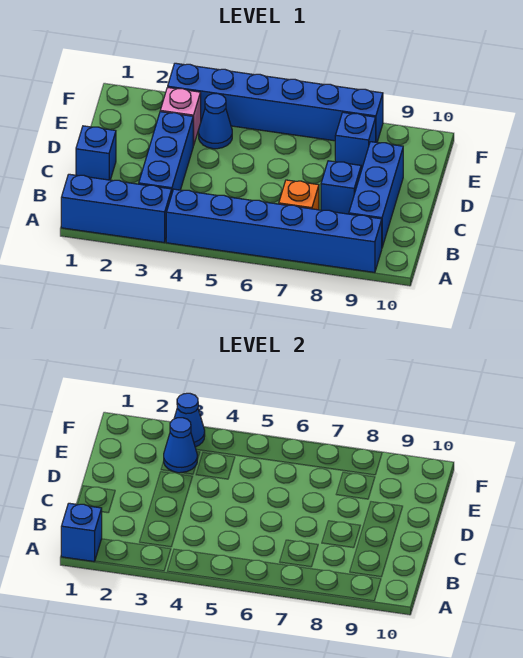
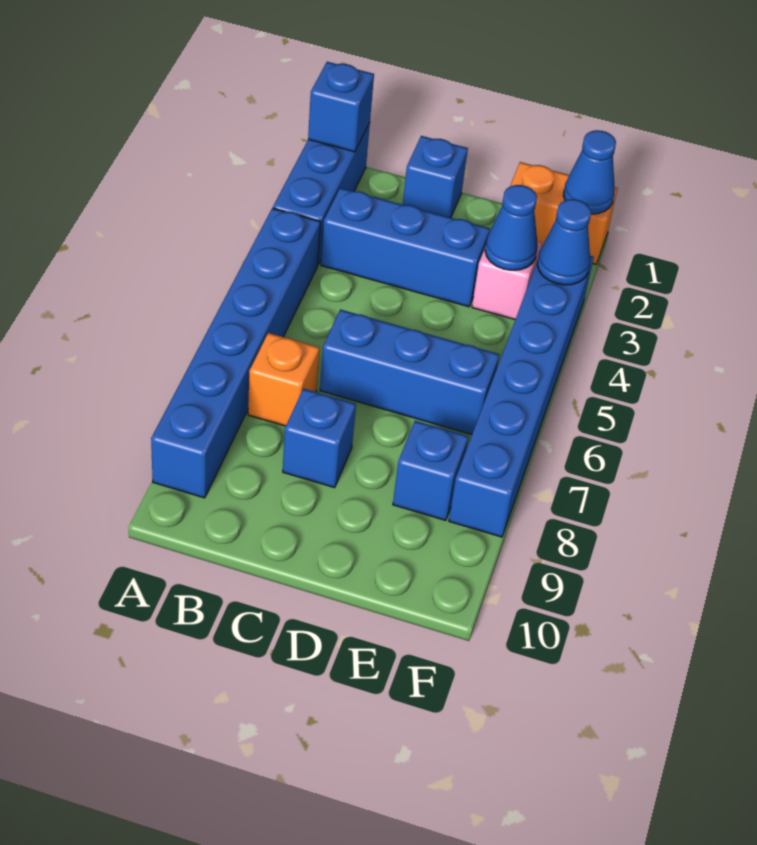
blue brick B9:D9 level 1 -> blue brick C6:E6 level 1
none -> orange brick E1:F1 level 1
blue cone E4 level 1 -> blue cone F1 level 2

